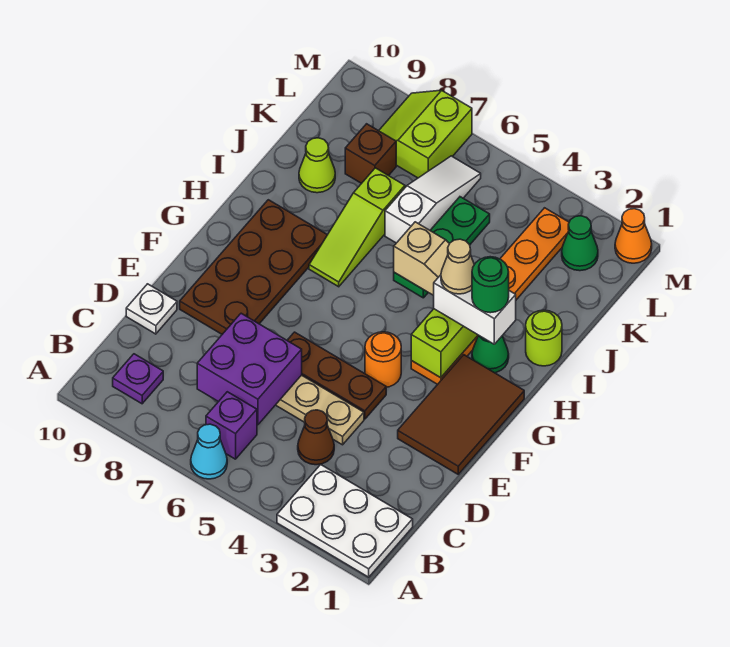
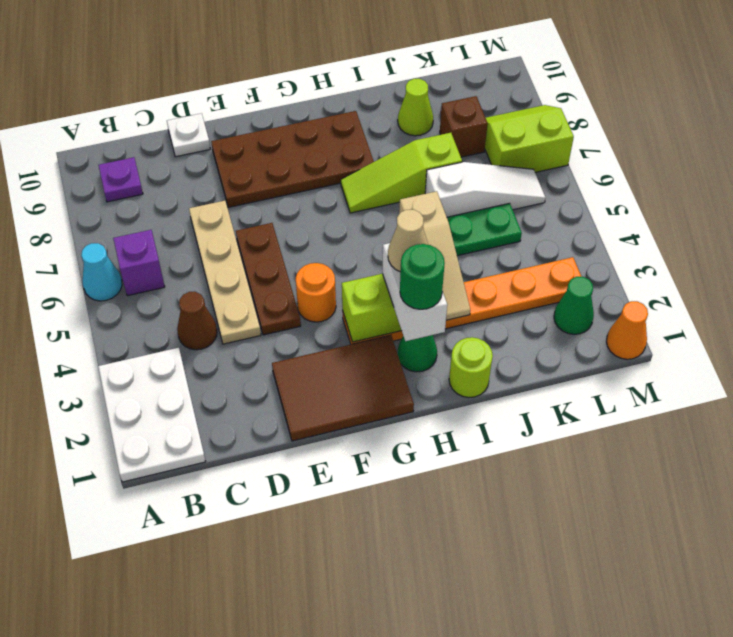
purple brick C6:D7 level 2 -> none

